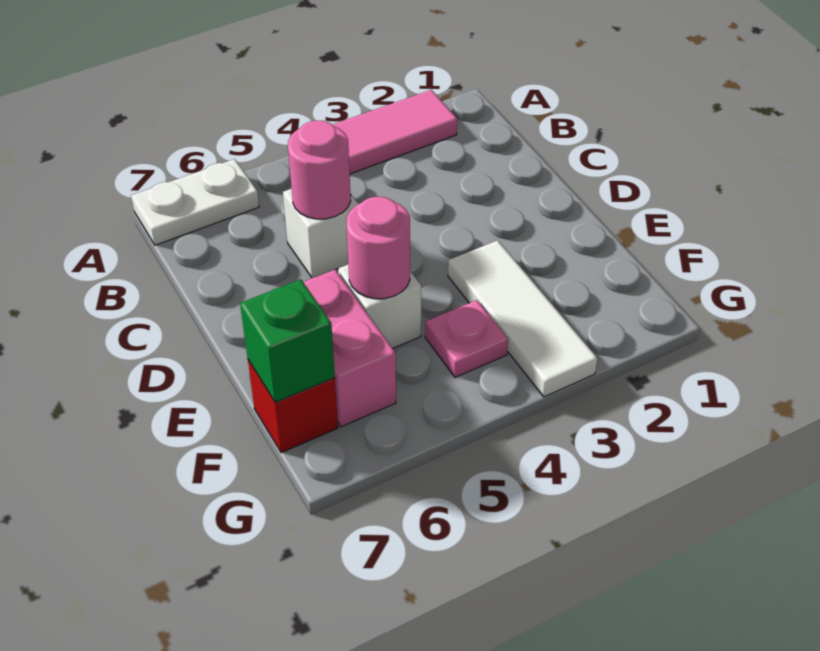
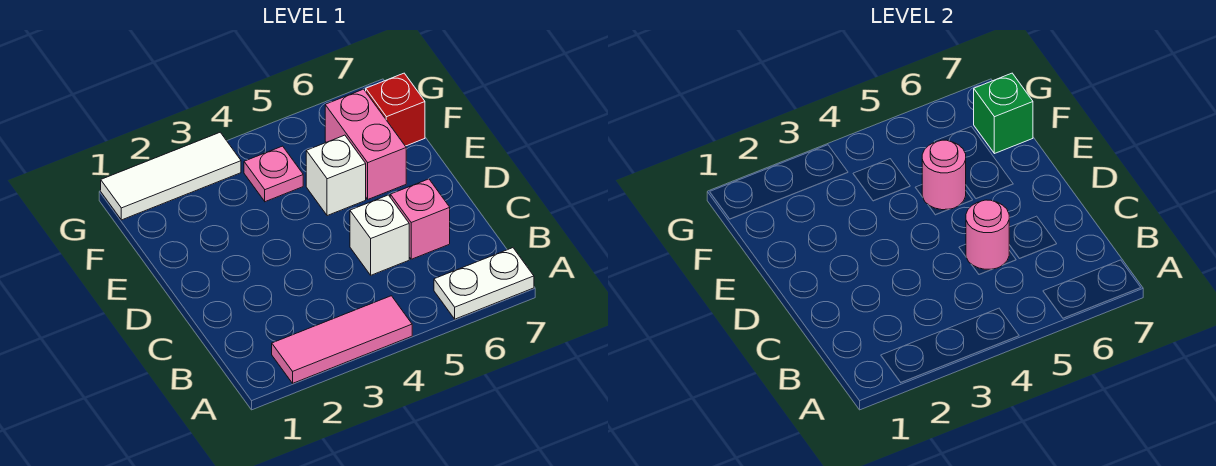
none -> pink brick C6 level 1
white tile E3:G3 level 1 -> white tile G1:G3 level 1

